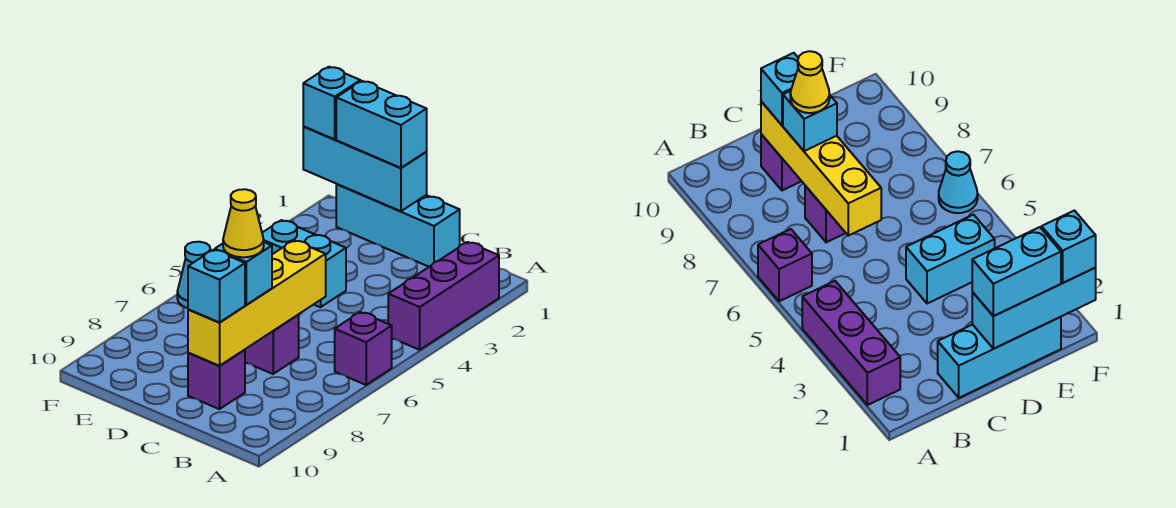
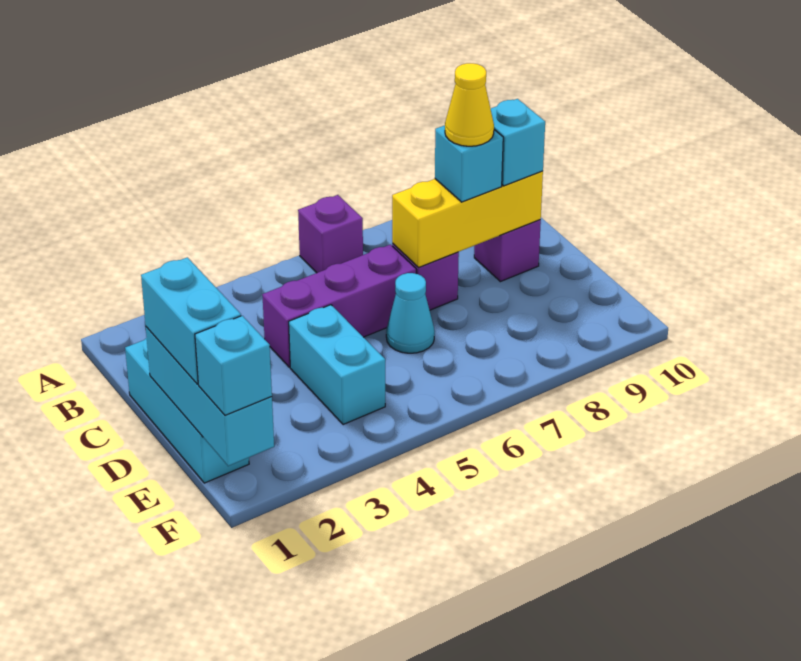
purple brick A2:A4 level 1 -> purple brick C4:C6 level 1
yellow brick C6:C9 level 2 -> yellow brick C7:C9 level 2
cyan cone F6 level 1 -> cyan cone D6 level 1

